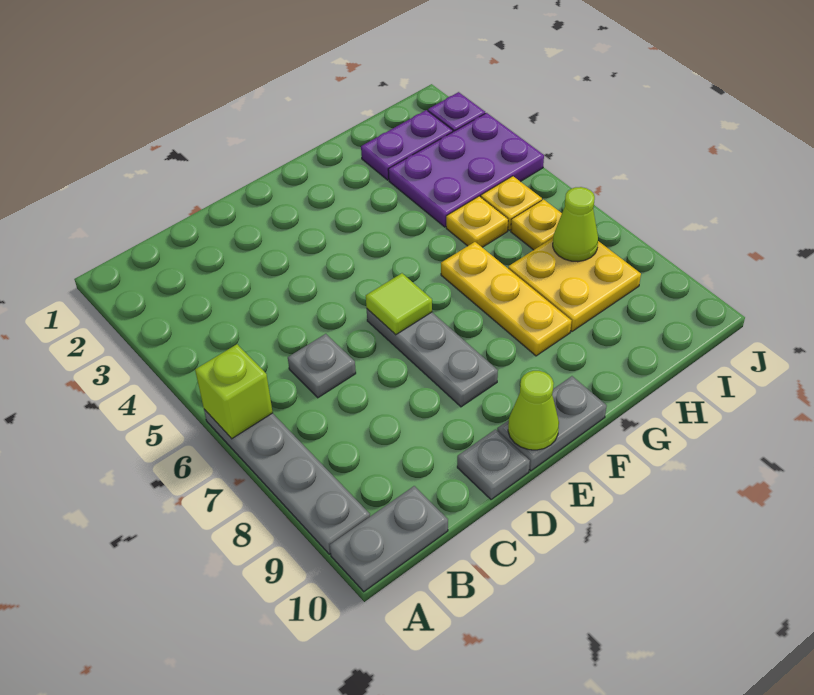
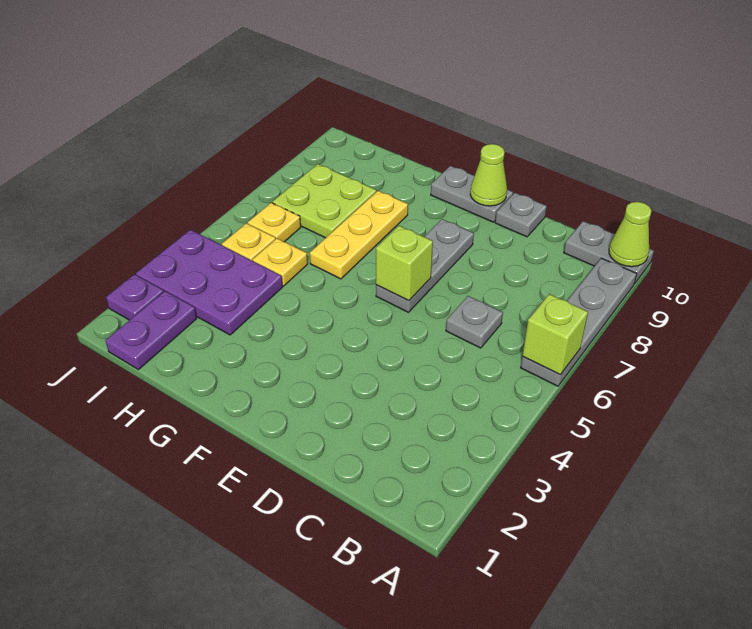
lime tile E6 level 2 -> lime brick E6 level 2
purple plate H2:I2 level 1 -> purple plate I1:I2 level 1
yellow plate H7:I8 level 1 -> lime plate H7:I8 level 1
lime cone I7 level 2 -> lime cone A10 level 2

